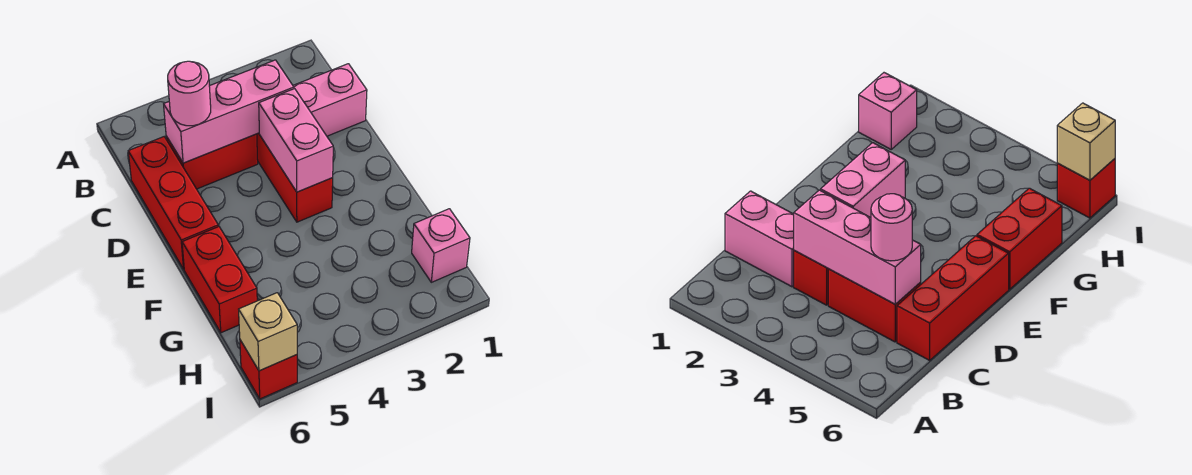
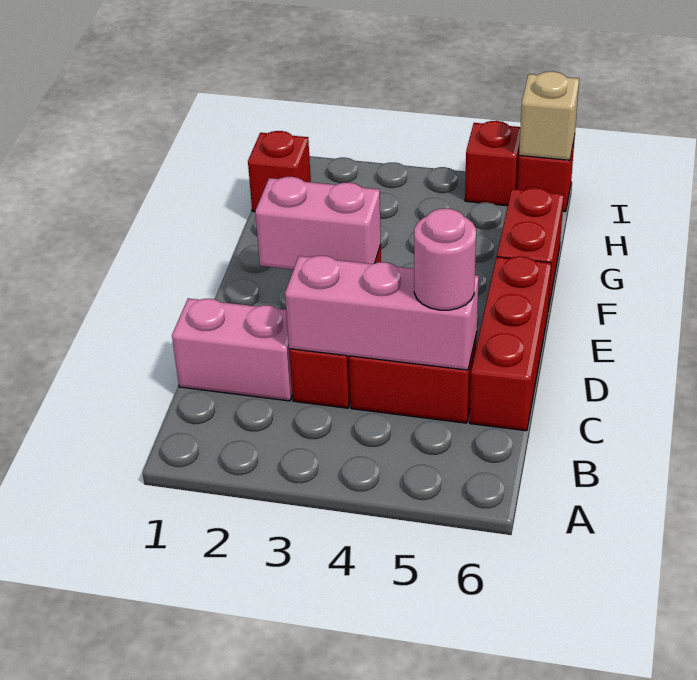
pink brick D3:E3 level 2 -> pink brick E2:E3 level 2
pink brick H1 level 1 -> red brick H1 level 1
none -> red brick I5 level 1

